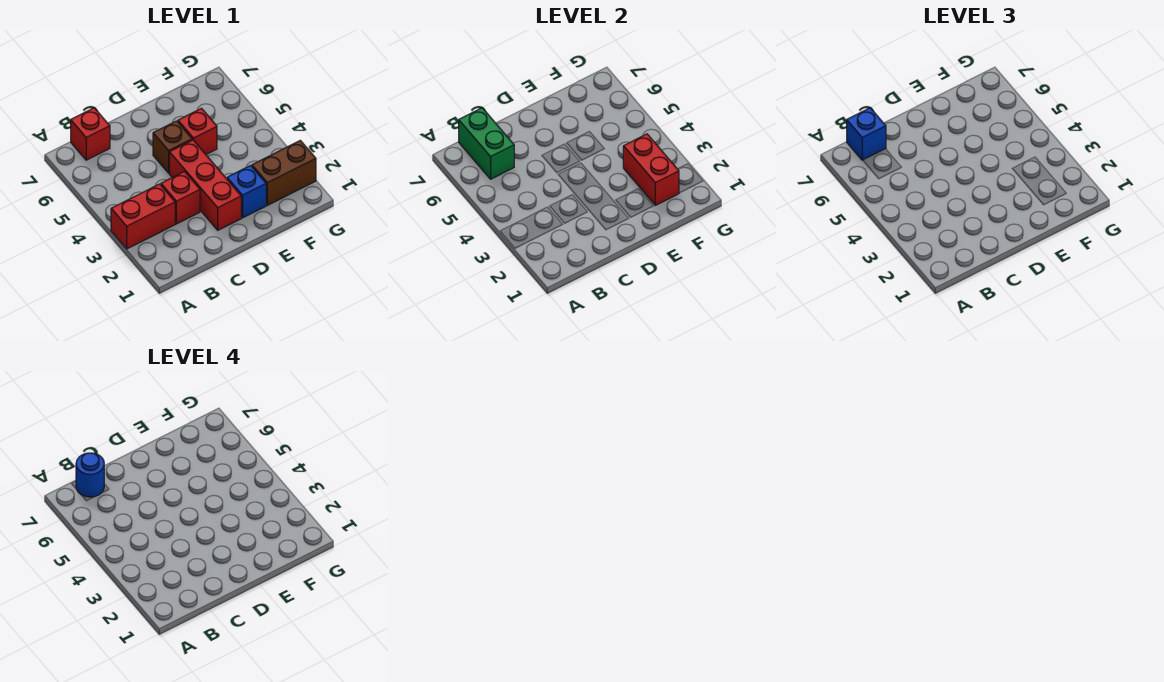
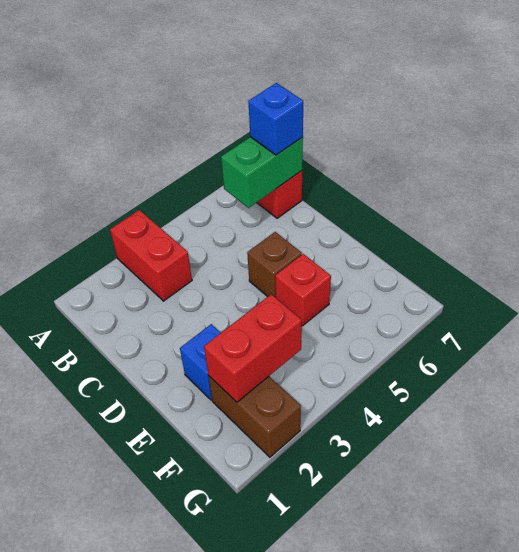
blue round brick B7 level 4 -> none
red brick C3 level 1 -> none
red brick D2:D4 level 1 -> none

